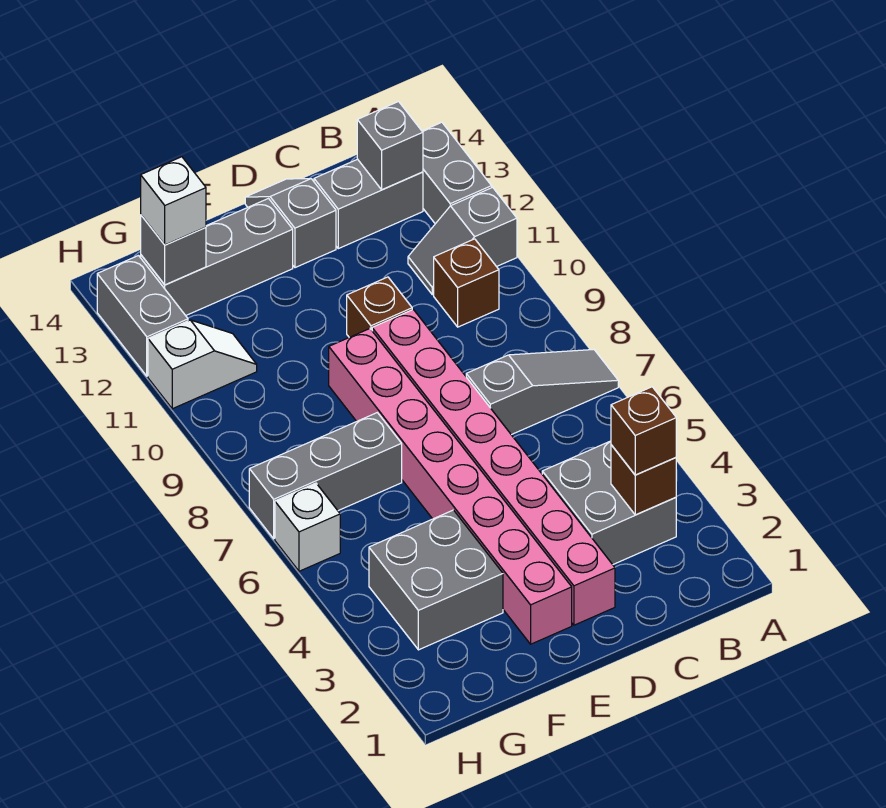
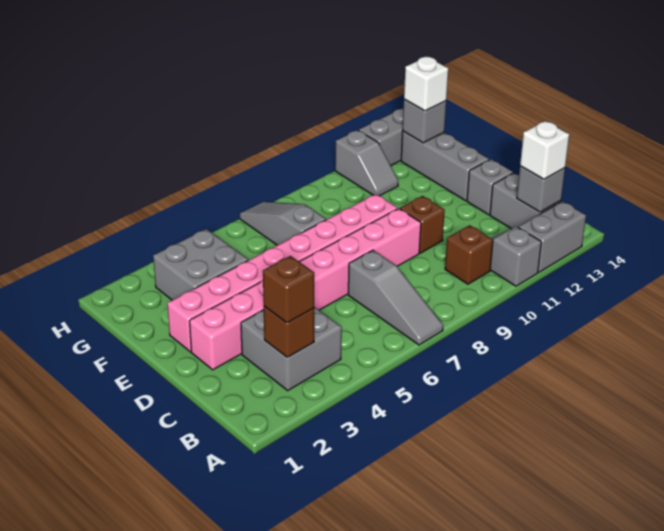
grey brick F7:H7 level 1 -> grey slope F7:H7 level 1 top F
white slope G11:H11 level 1 top H -> grey slope G11:H11 level 1 top H
white brick H6 level 1 -> white brick B13 level 3

